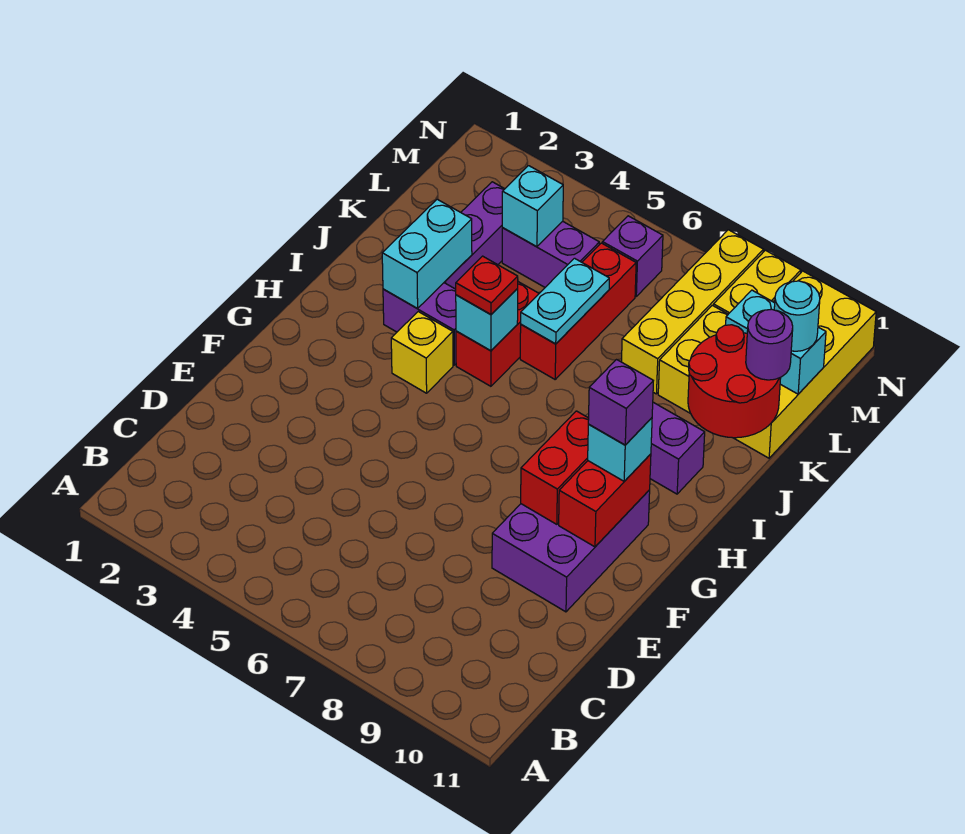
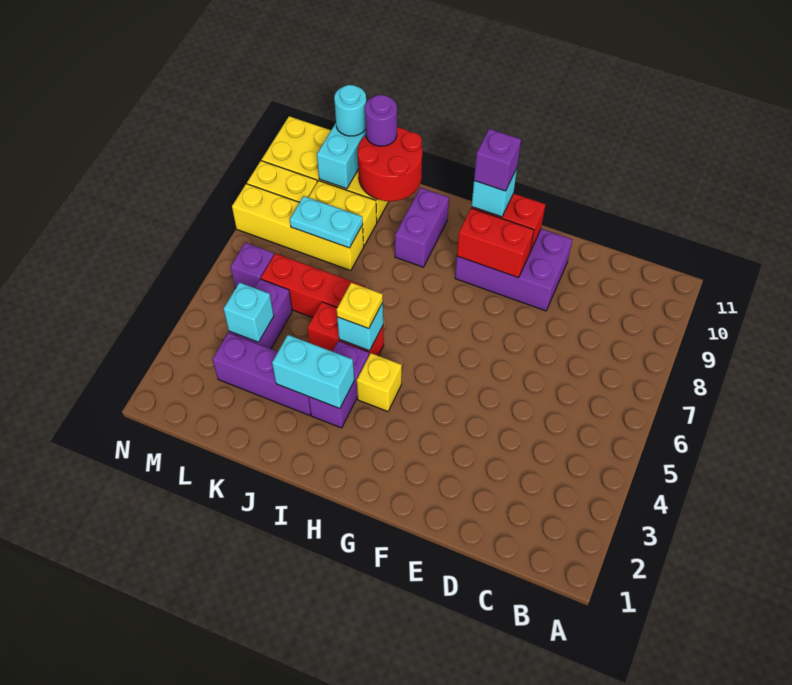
red plate I5 level 3 -> yellow plate I5 level 3
cyan plate J6:K6 level 2 -> cyan plate K8:L8 level 2

